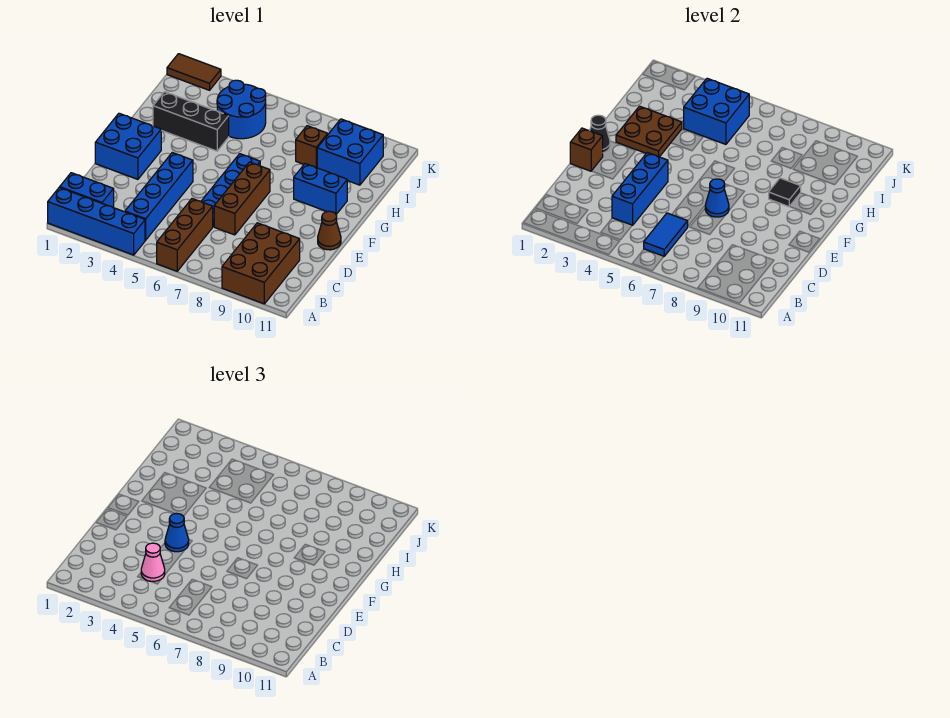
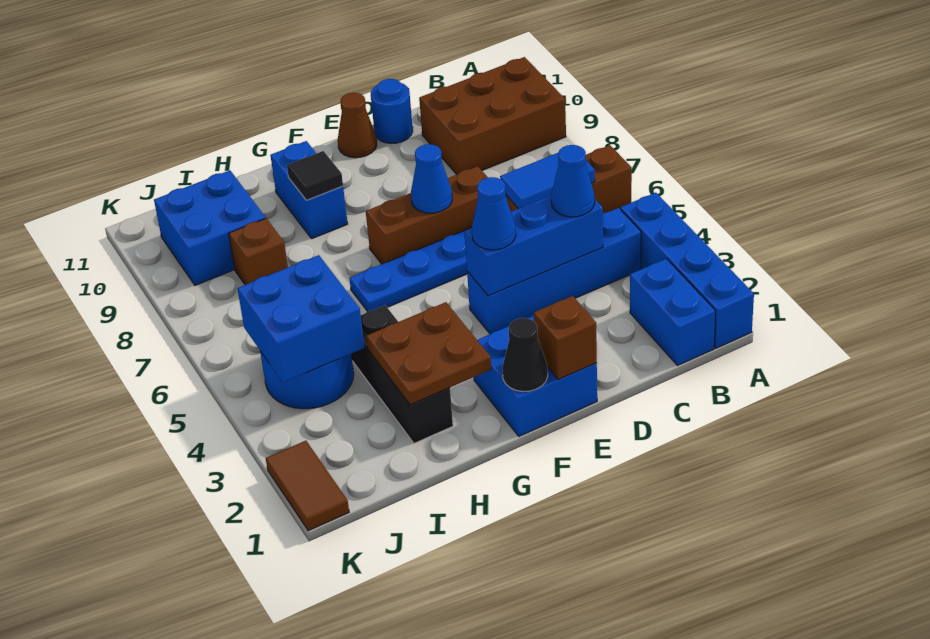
pink cone C4 level 3 -> blue cone C4 level 3
none -> blue round brick D11 level 1

